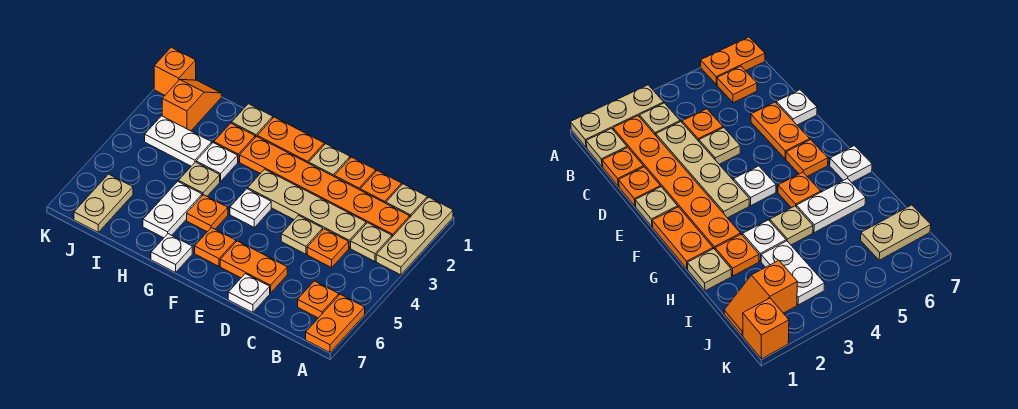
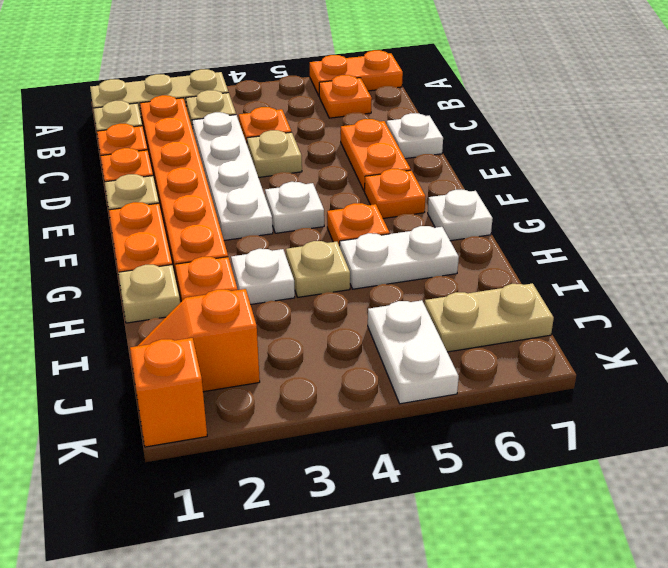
tan plate C3:F3 level 1 -> white plate C3:F3 level 1
white plate I3:J3 level 1 -> white plate J5:K5 level 1

